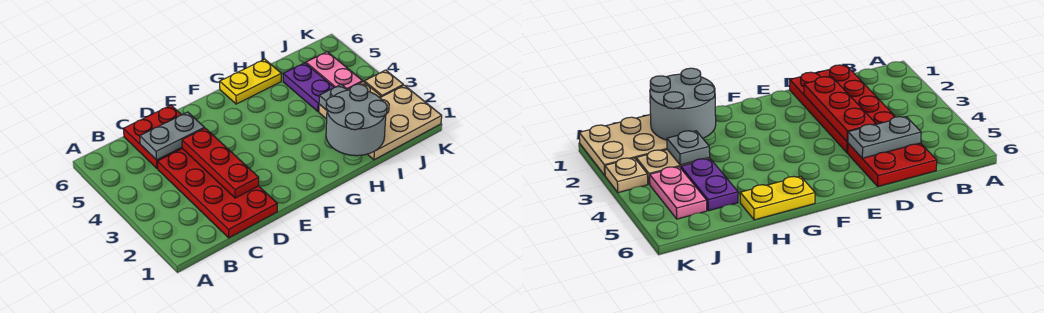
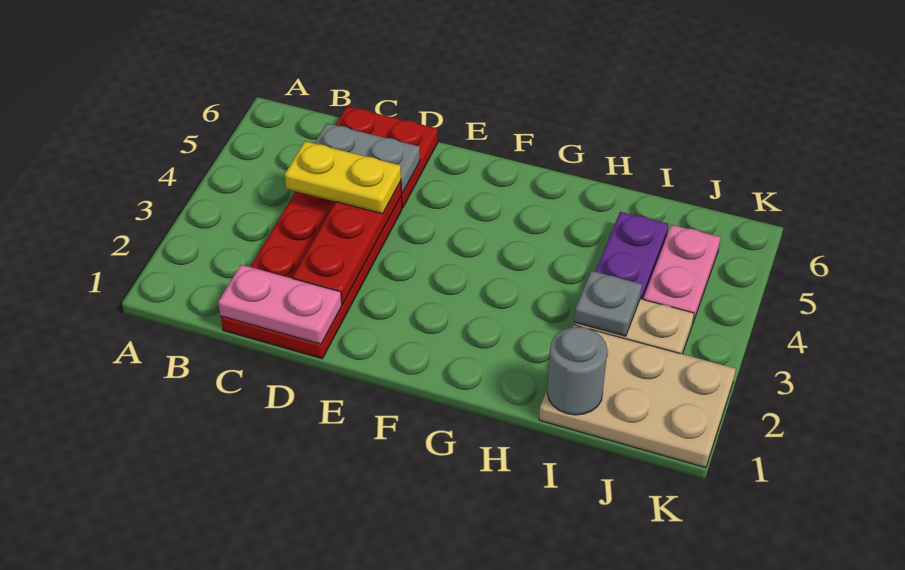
none -> pink plate C1:D1 level 2
yellow plate G6:H6 level 1 -> yellow plate C4:D4 level 3
grey round brick H1:I2 level 2 -> grey round brick I1 level 2
tan plate K3 level 1 -> none

